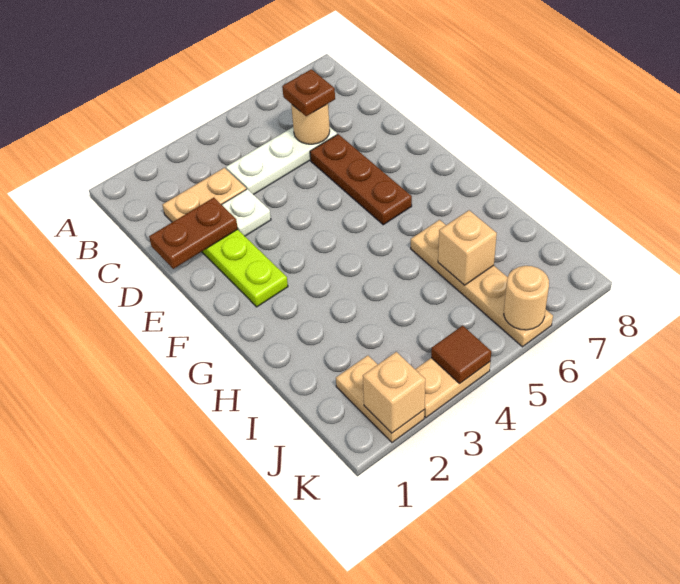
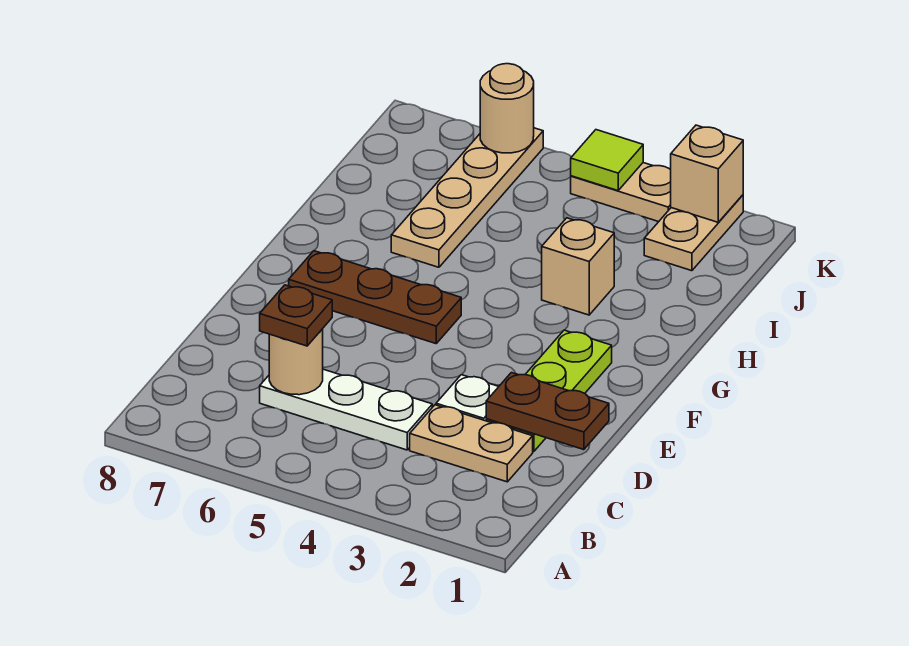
brown plate D6:F6 level 1 -> brown plate F5:F7 level 1
tan brick I6 level 2 -> tan brick H3 level 1
brown tile K4 level 2 -> lime tile K4 level 2

